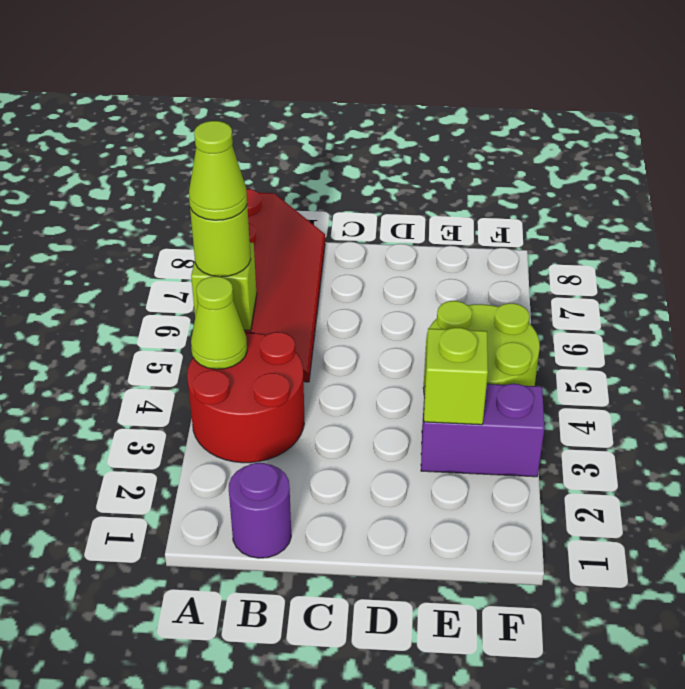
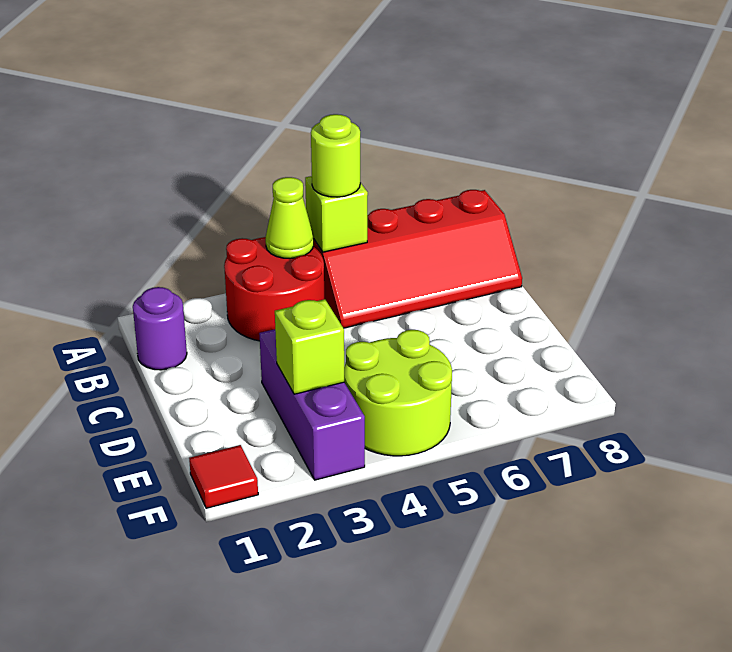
lime cone A5 level 4 -> none
purple brick E3:F3 level 1 -> purple brick D3:F3 level 1
none -> red tile F1 level 1

